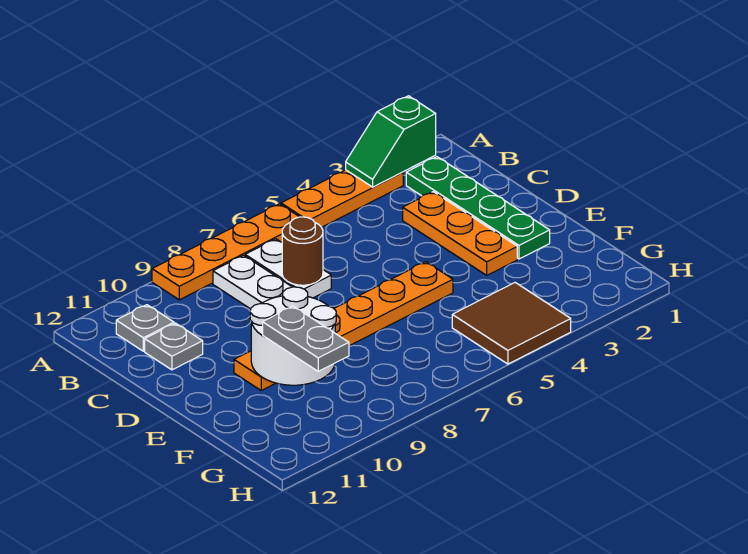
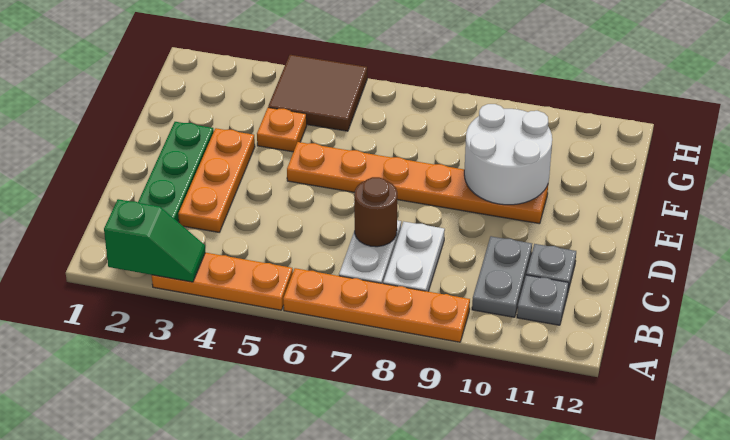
none -> orange plate F4 level 1
grey plate F10:G10 level 3 -> grey plate B10:C10 level 1

